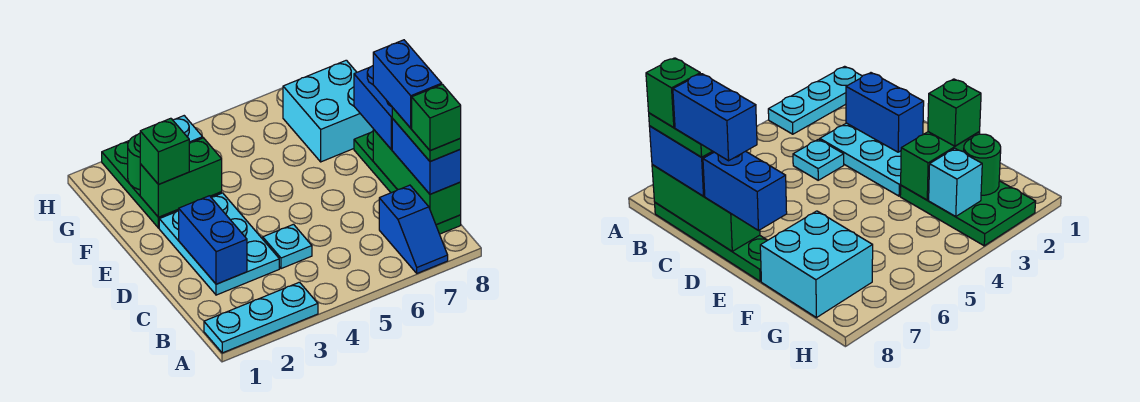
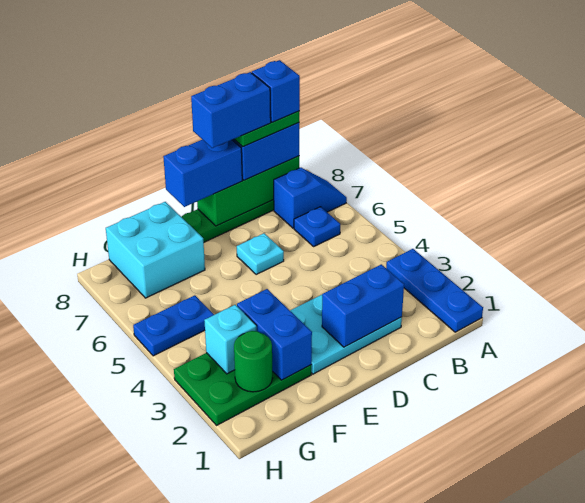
cyan plate A1:A3 level 1 -> blue plate A1:A3 level 1
none -> blue plate B6 level 1
green brick B8 level 5 -> blue brick B8 level 5
cyan plate C4 level 1 -> cyan plate D6 level 1
green brick F2:F3 level 2 -> blue brick F2:F3 level 2
green brick F2 level 3 -> none
none -> blue plate G5:H5 level 1

